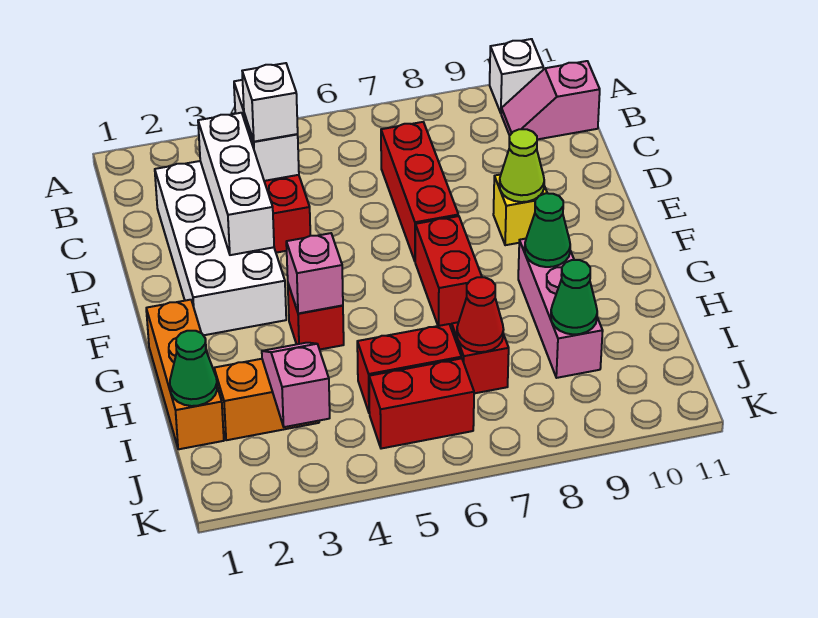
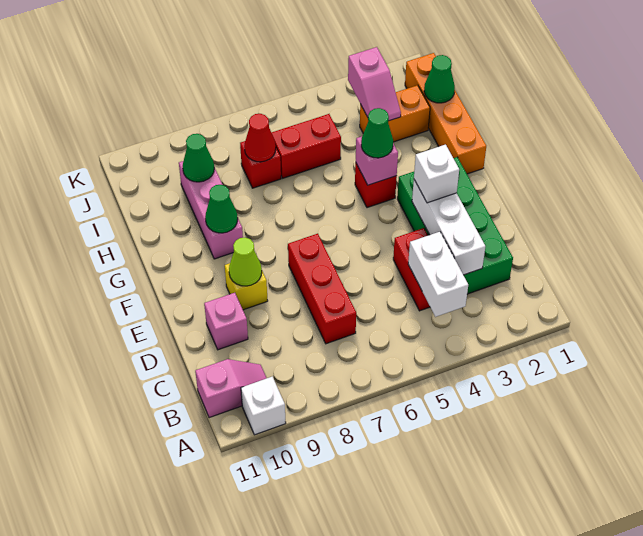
white brick C2:F3 level 1 -> green brick C2:F3 level 1
white brick C4 level 3 -> white brick E3 level 3
none -> pink brick D10 level 1
red brick F7:G7 level 1 -> none
orange brick G1:I1 level 1 -> orange brick G1:J1 level 1
none -> green cone G4 level 3
red brick J5:J6 level 1 -> none

